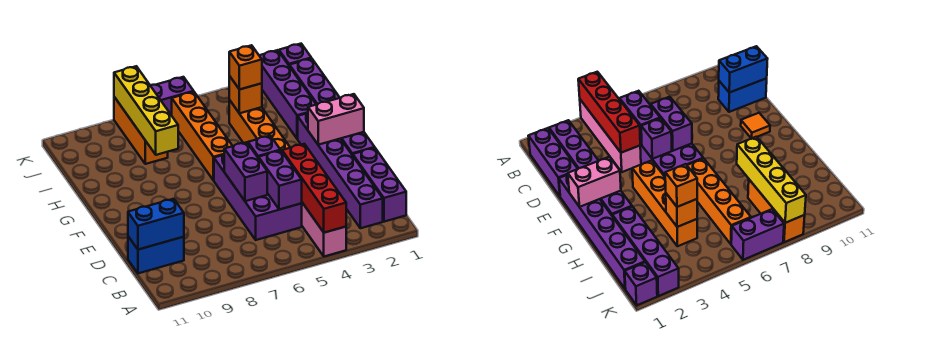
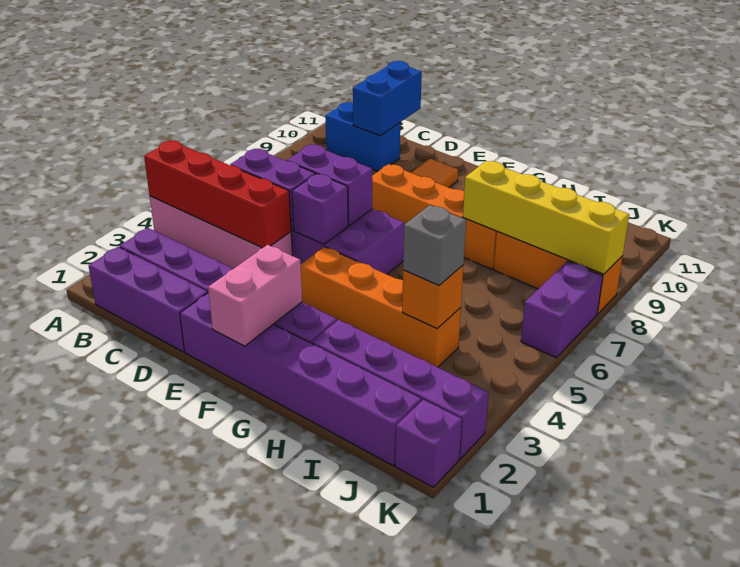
blue brick C10:C11 level 1 -> blue brick B10:C10 level 1
orange brick G6:J6 level 1 -> orange brick E8:H8 level 1
orange brick I4 level 3 -> grey brick I4 level 3

